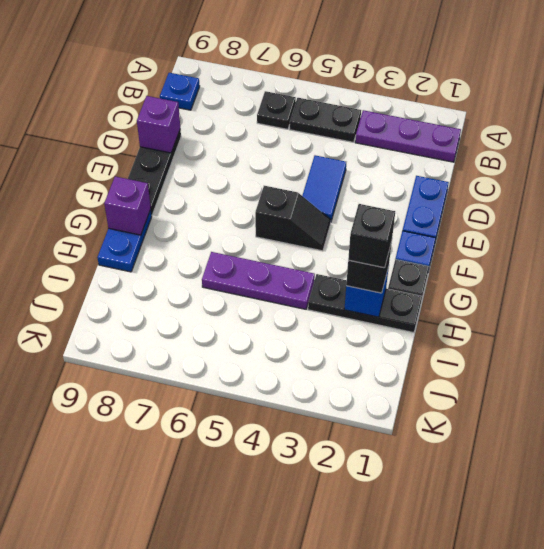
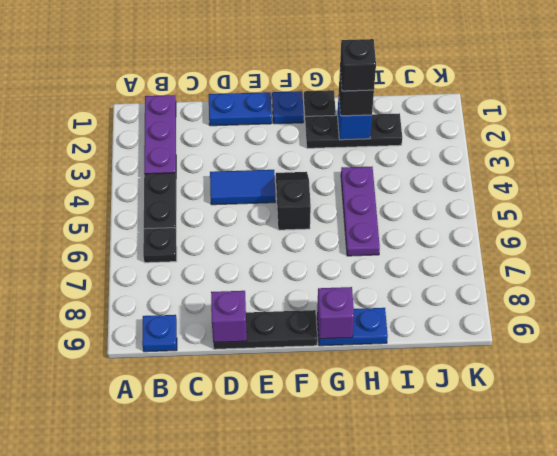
black plate H1:H3 level 1 -> black plate G2:I2 level 1

